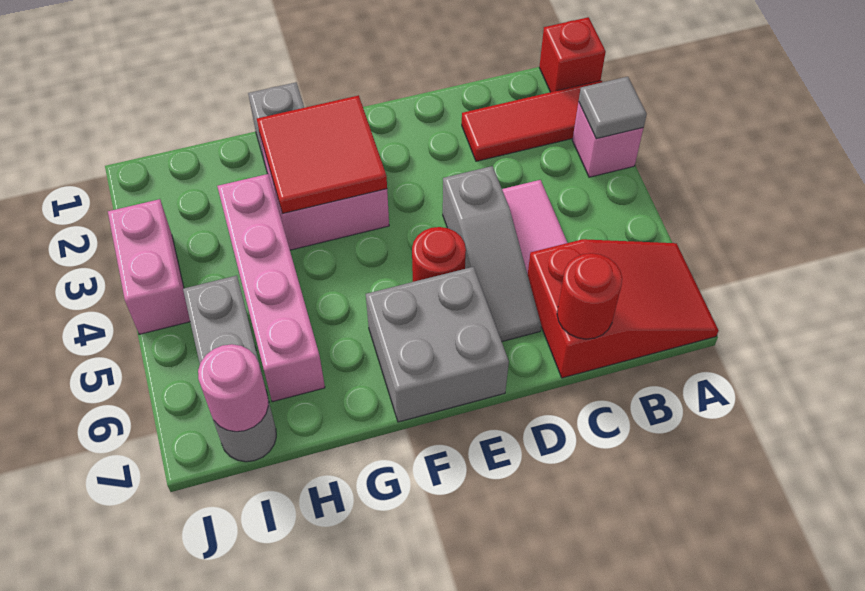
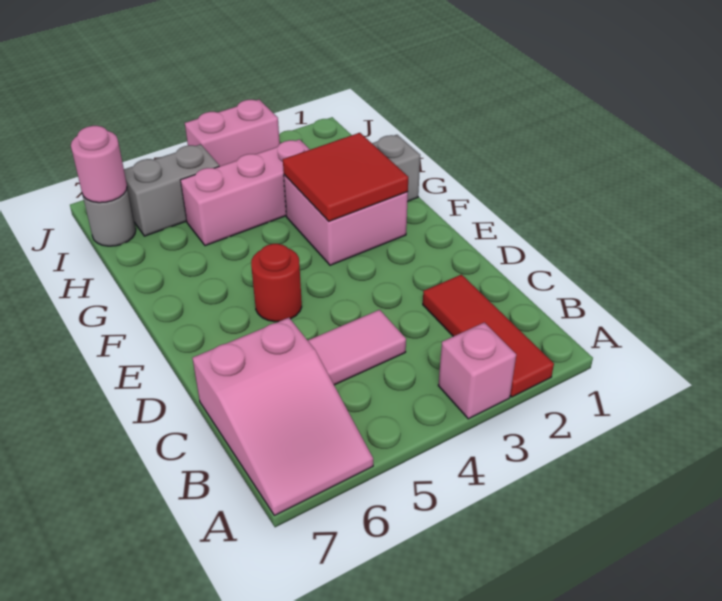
red brick A1 level 1 -> none
grey tile A3 level 2 -> none
red slope A6:C7 level 1 top C -> pink slope A6:C7 level 1 top C
red round brick C7 level 2 -> none
grey slope D4:D6 level 1 top 4 -> none
grey brick E6:F7 level 1 -> none
pink brick H3:H6 level 1 -> pink brick H3:H5 level 1

